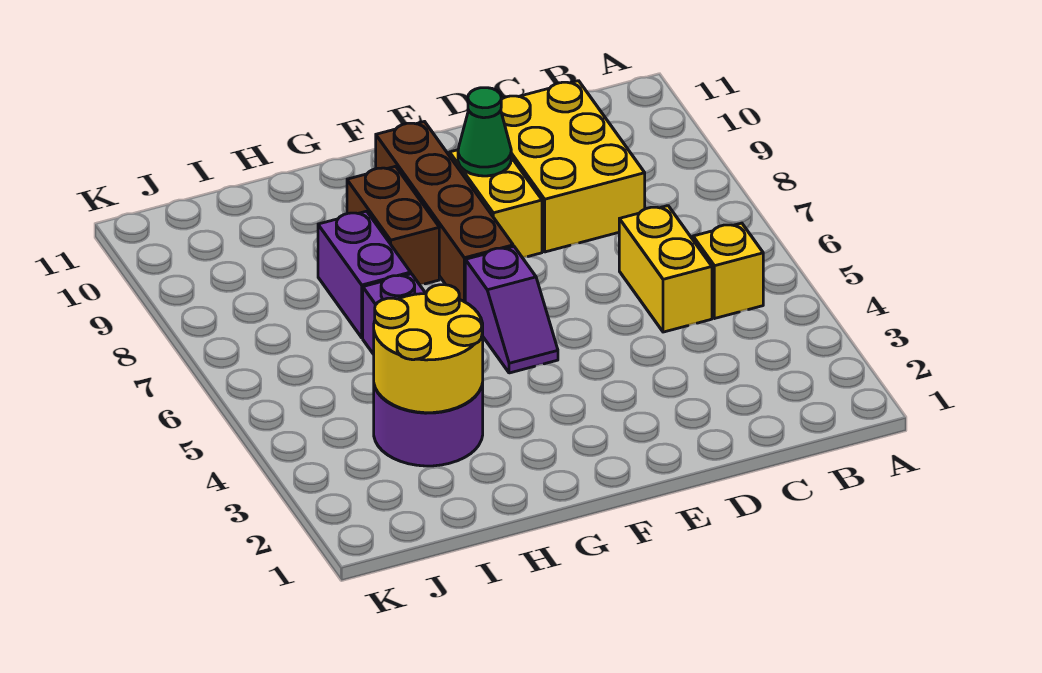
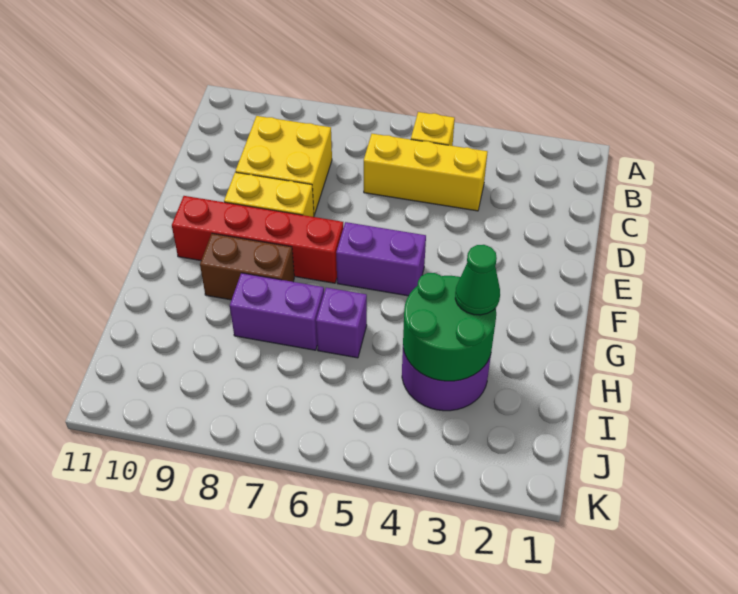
yellow brick C5:C6 level 1 -> yellow brick C4:C6 level 1
yellow brick C8:D10 level 1 -> yellow brick C8:D9 level 1
green cone E9 level 2 -> green cone H3 level 3
purple slope F5:F6 level 1 top 6 -> purple brick F5:F6 level 1
brown brick F7:F10 level 1 -> red brick F7:F10 level 1
yellow round brick H3:I4 level 2 -> green round brick H3:I4 level 2

